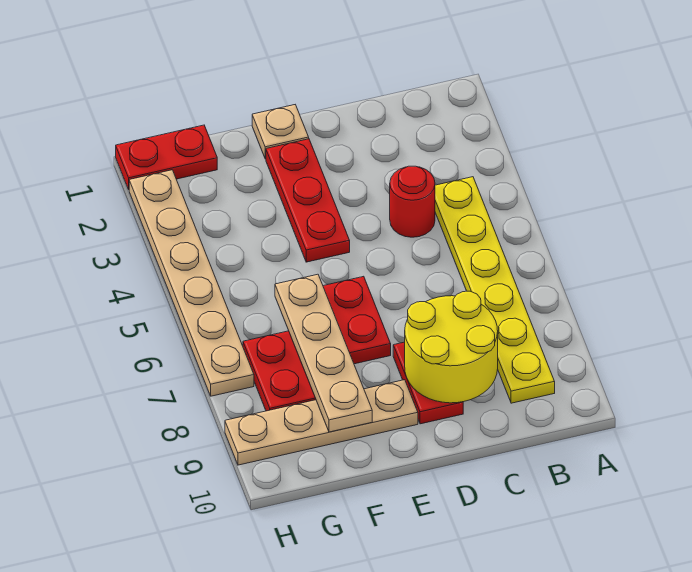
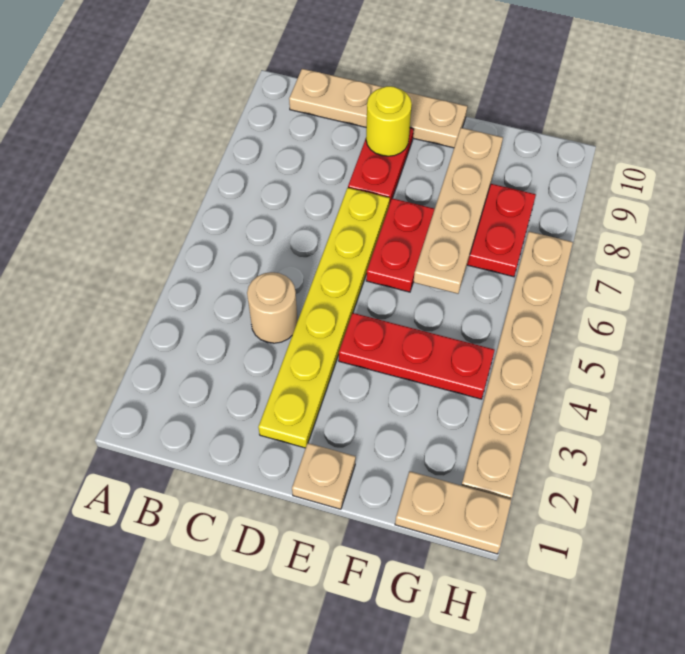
yellow plate B4:B9 level 1 -> yellow plate D2:D7 level 1
red round brick C4 level 1 -> tan round brick C4 level 1
yellow round brick C8:D9 level 2 -> yellow round brick D9 level 2
red plate E2:E4 level 1 -> red plate E4:G4 level 1
tan plate E9:H9 level 1 -> tan plate B10:E10 level 1
red plate G1:H1 level 1 -> tan plate G1:H1 level 1

